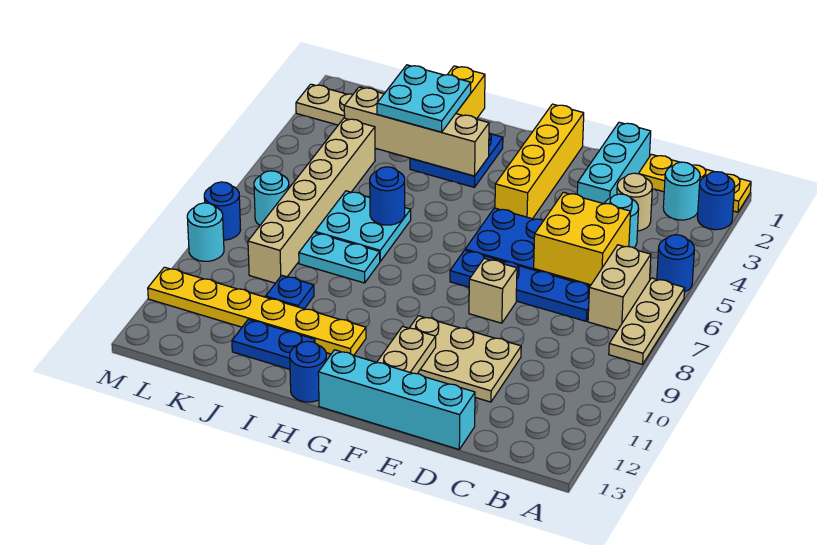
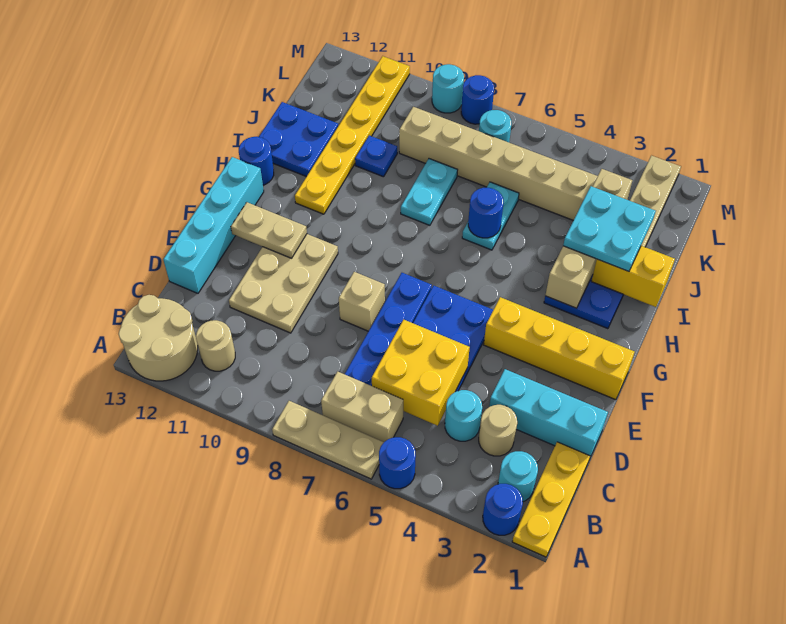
none -> tan round brick A12:B13 level 1
none -> tan round brick B11 level 1
cyan plate I6:J7 level 1 -> cyan plate I6:J6 level 1
blue plate I12:J12 level 1 -> blue plate I12:J13 level 1

